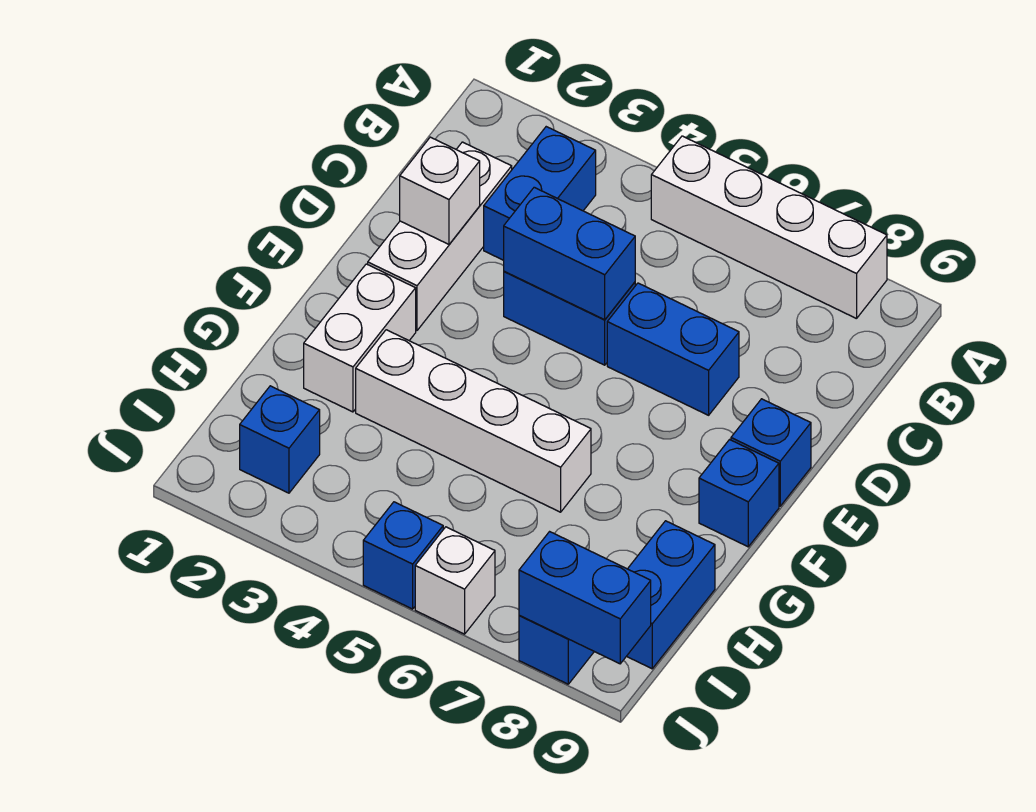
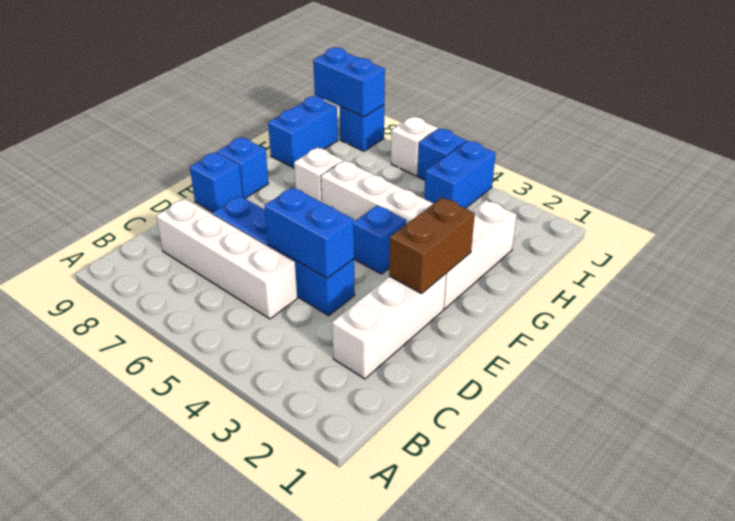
white brick A5:A8 level 1 -> white brick C5:C8 level 1
blue brick B3:C3 level 1 -> blue brick I4:J4 level 1
white brick D2 level 2 -> white brick G7 level 1
none -> brown brick E2:F2 level 2
white brick F2:G2 level 1 -> white brick F2:H2 level 1
blue brick I2 level 1 -> blue brick F4 level 1

